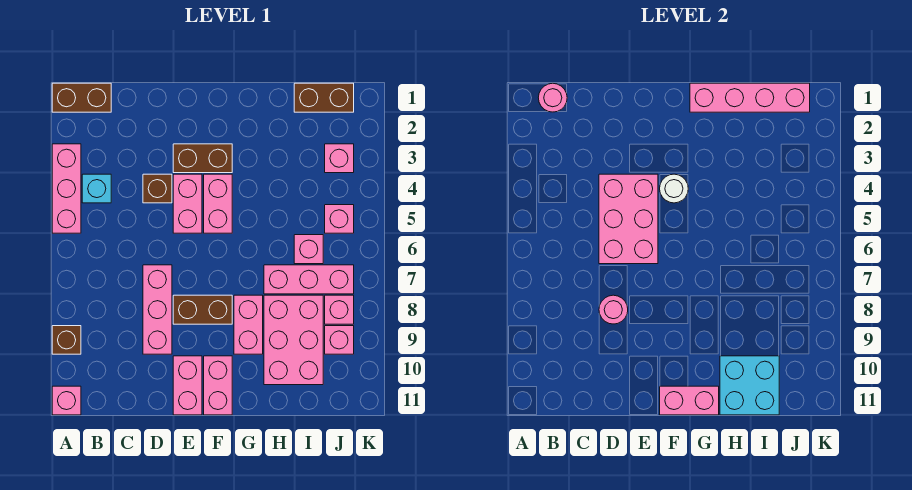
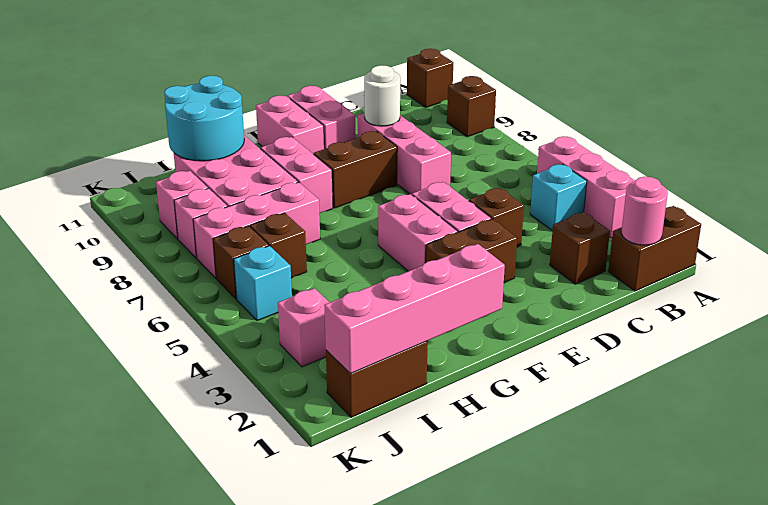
pink brick A11 level 1 -> brown brick A11 level 1
none -> brown brick C2 level 1
pink brick D4:E6 level 2 -> none
pink round brick D8 level 2 -> none
white round brick F4 level 2 -> white round brick D9 level 2
pink brick F11:G11 level 2 -> none
cyan brick H10:I11 level 2 -> cyan round brick H10:I11 level 2
pink brick I6 level 1 -> brown brick I6 level 1
pink brick J5 level 1 -> cyan brick J5 level 1
none -> brown brick J6 level 1

